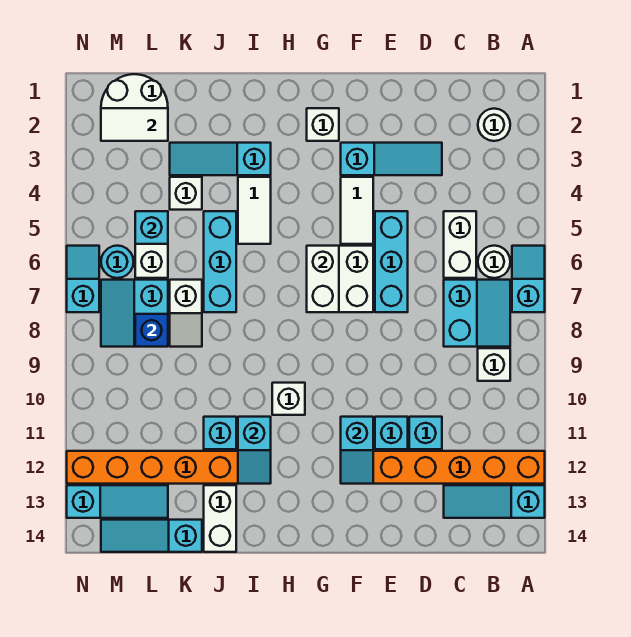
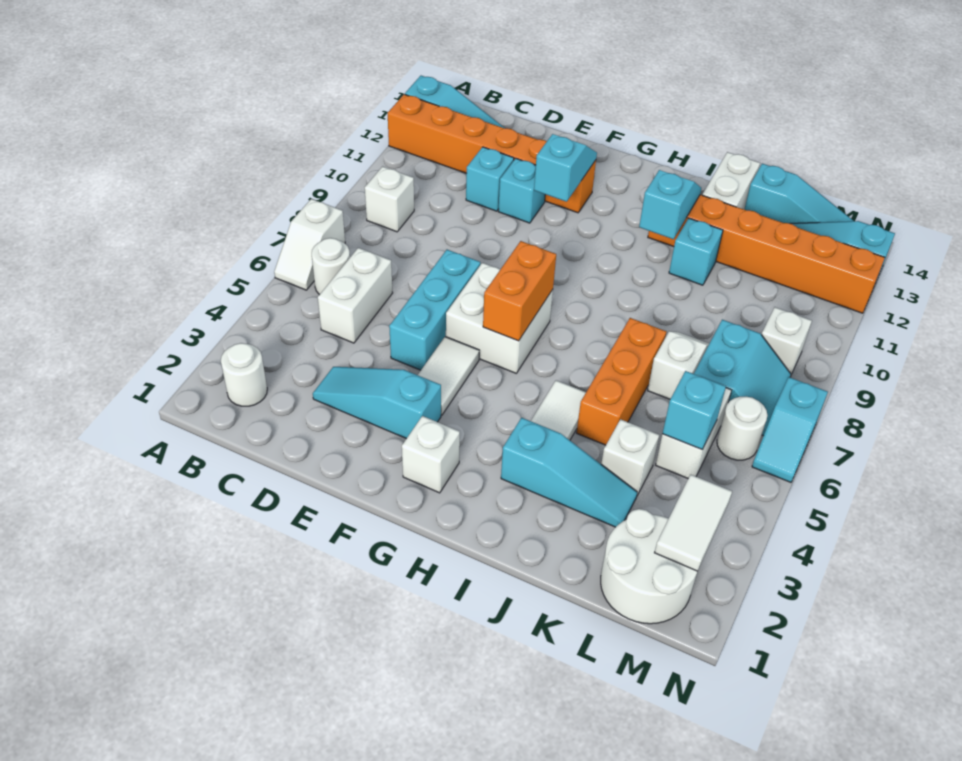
cyan slope A6:A7 level 1 top 7 -> white slope A6:A7 level 1 top 7
cyan slope B7:C8 level 1 top C -> none
white brick G6:G7 level 2 -> orange brick G6:G7 level 2
white brick H10 level 1 -> white brick M9 level 1
cyan brick J5:J7 level 1 -> orange brick J5:J7 level 1
white tile L2:M2 level 2 -> white tile M2:M3 level 2
blue brick L8 level 2 -> none
cyan round brick M6 level 1 -> white round brick M6 level 1

